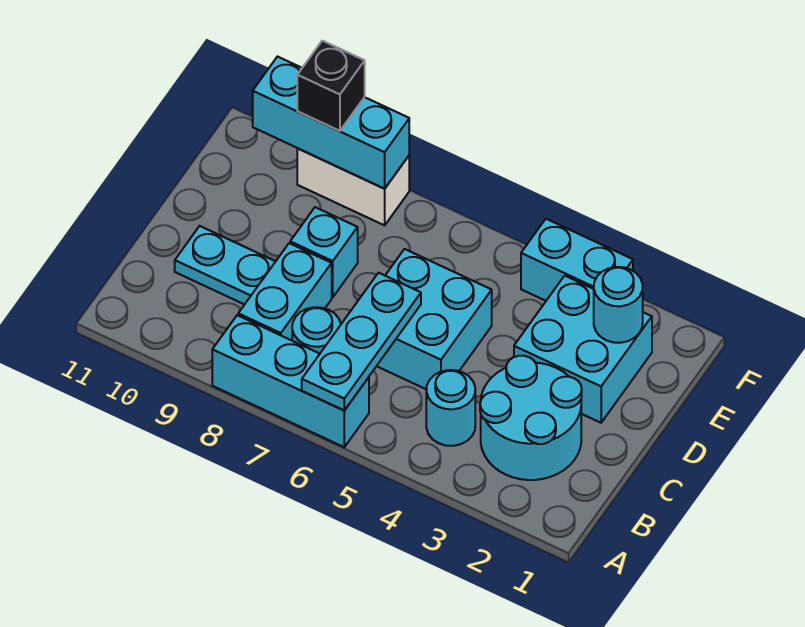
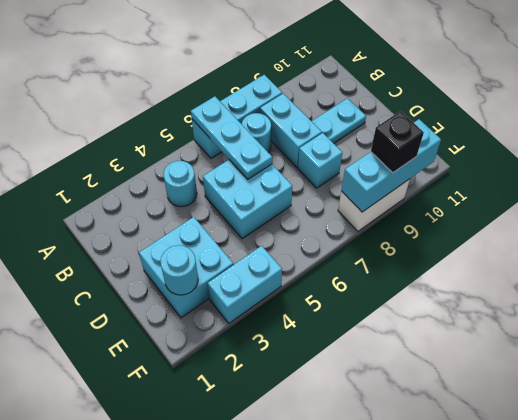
cyan round brick B2:C3 level 1 -> none

